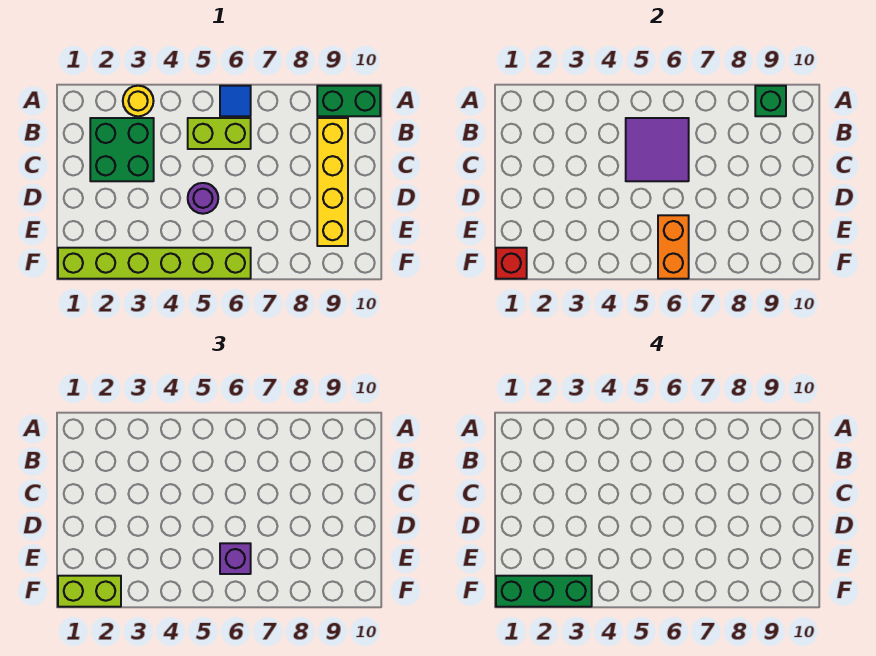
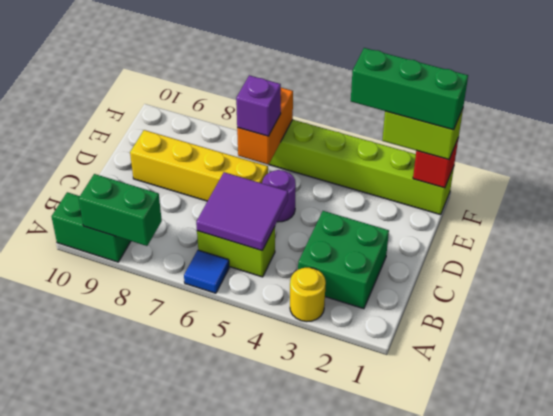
green brick A9 level 2 -> green brick A8:A9 level 2
yellow brick B9:E9 level 1 -> yellow brick D6:D9 level 1

